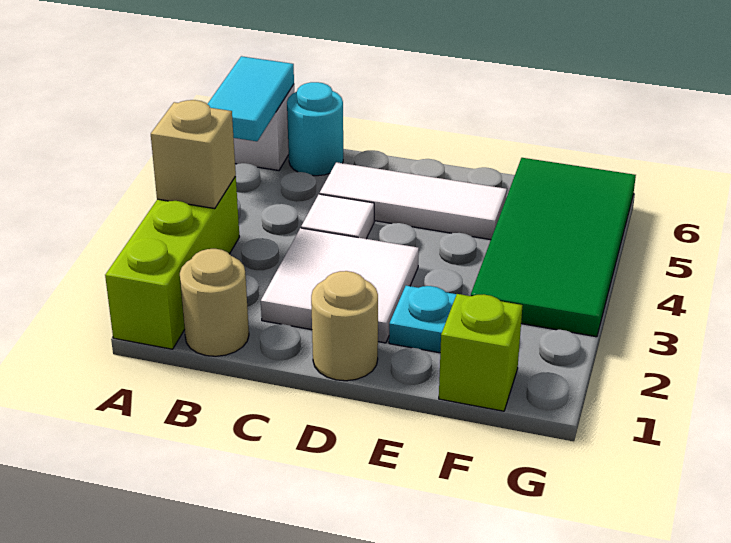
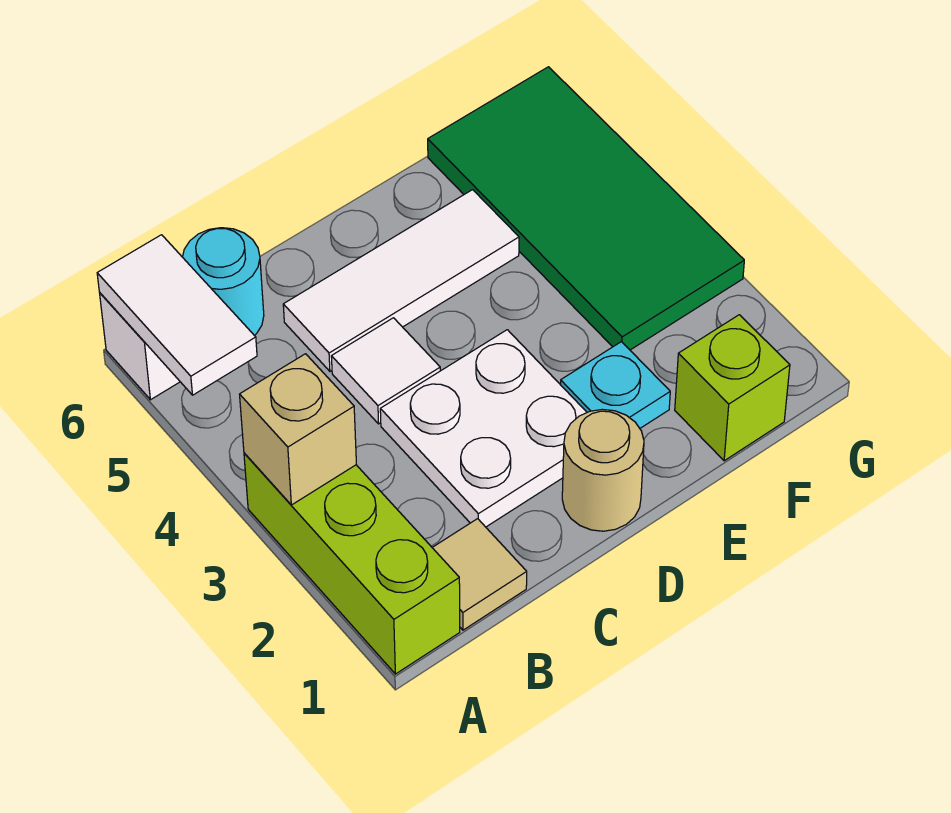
cyan tile A5:A6 level 2 -> white tile A5:A6 level 2
tan round brick B1 level 1 -> tan tile B1 level 1
white tile C2:D3 level 1 -> white plate C2:D3 level 1

